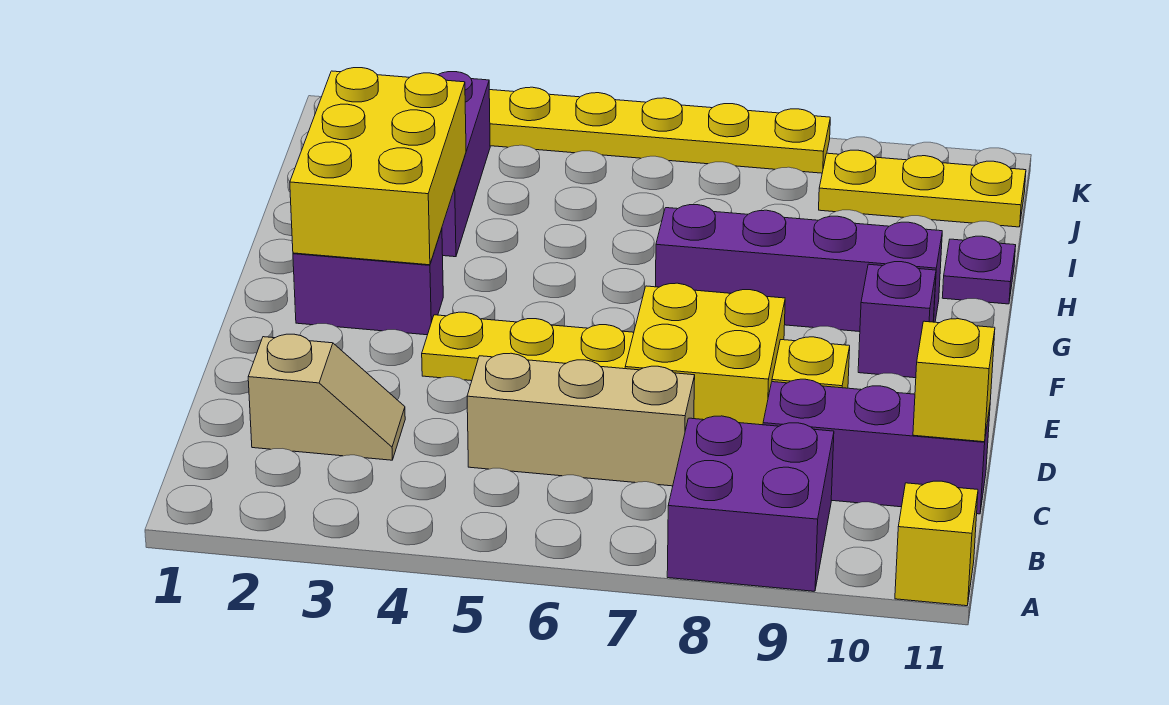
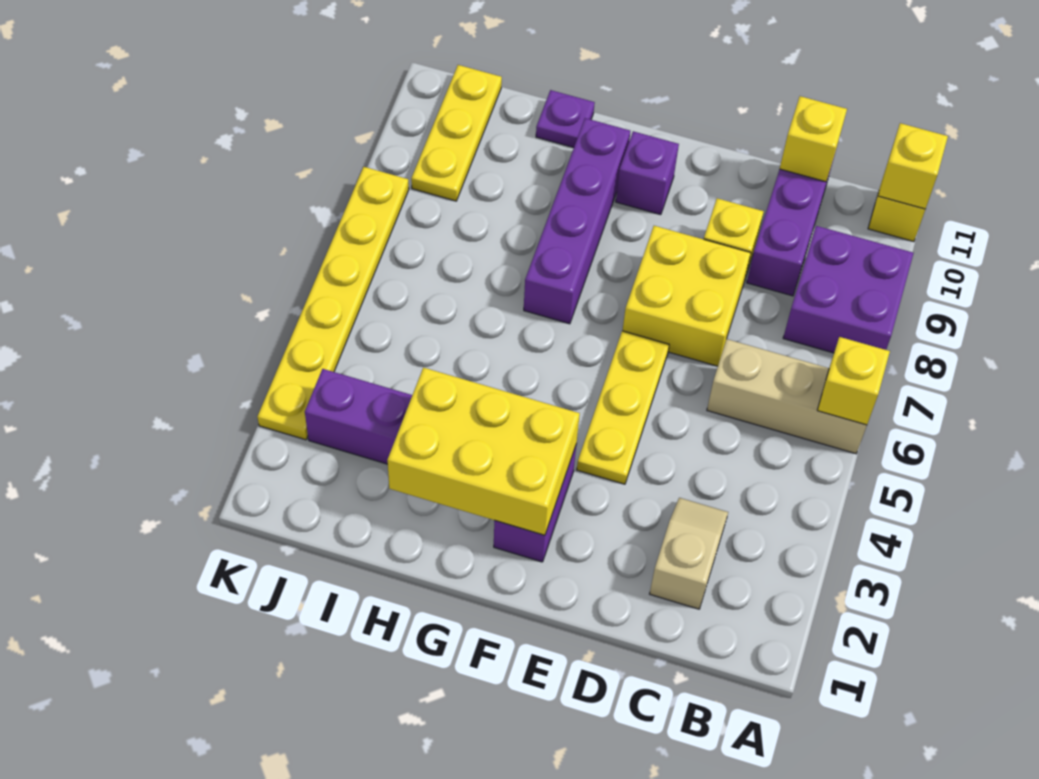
none -> yellow brick A6 level 2
none -> yellow brick A11 level 2
tan brick C5:C7 level 1 -> tan brick A6:C6 level 1

